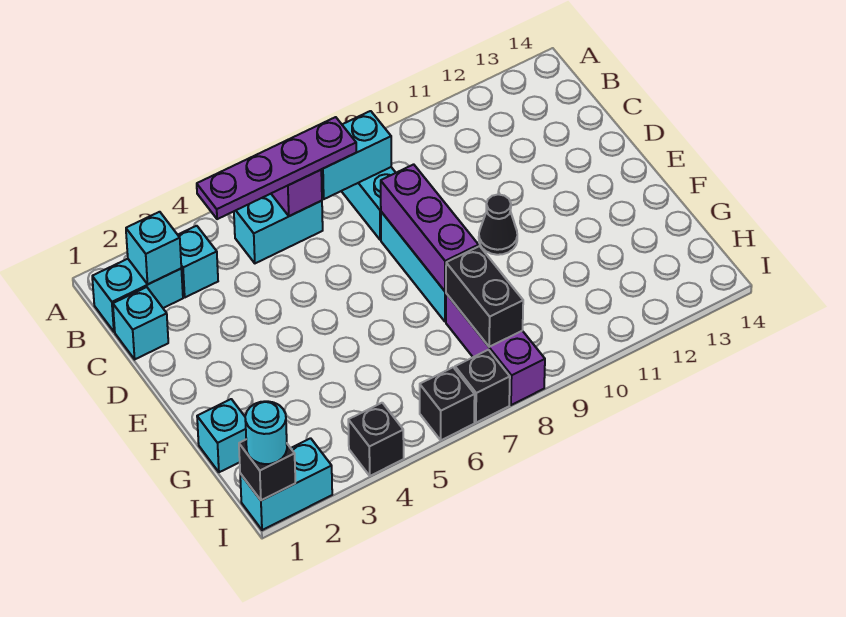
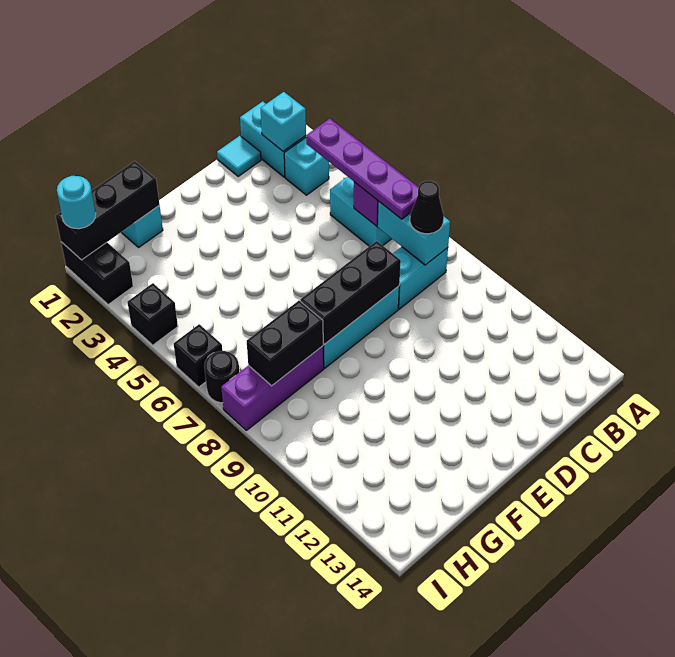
cyan brick C1 level 1 -> cyan tile C1 level 1
purple brick D8:F8 level 2 -> black brick D8:F8 level 2
black cone E10 level 1 -> black cone B8 level 3
cyan brick I1:I2 level 1 -> black brick I1:I2 level 1
black brick I1 level 2 -> black brick G1:I1 level 2
black brick I7 level 1 -> black round brick I7 level 1

